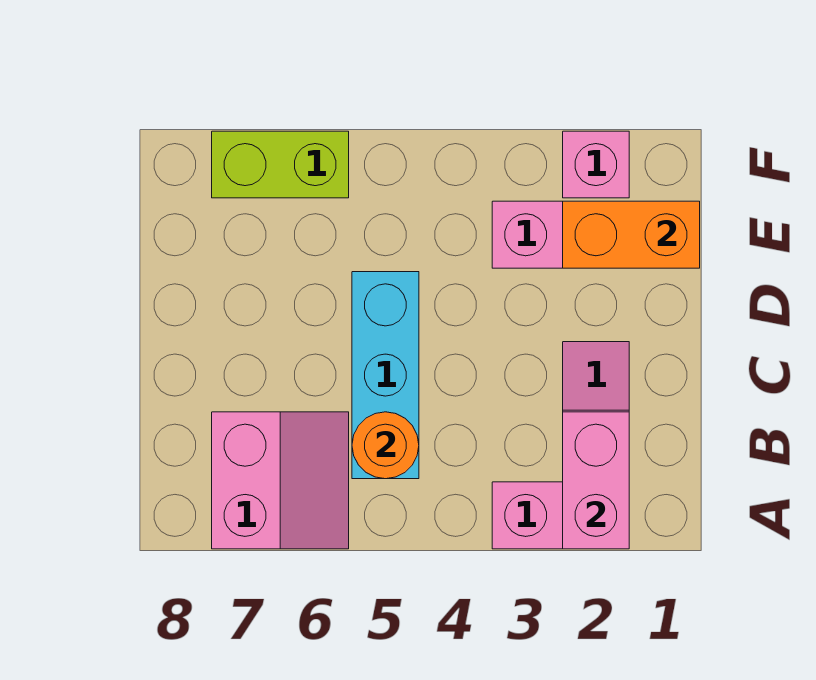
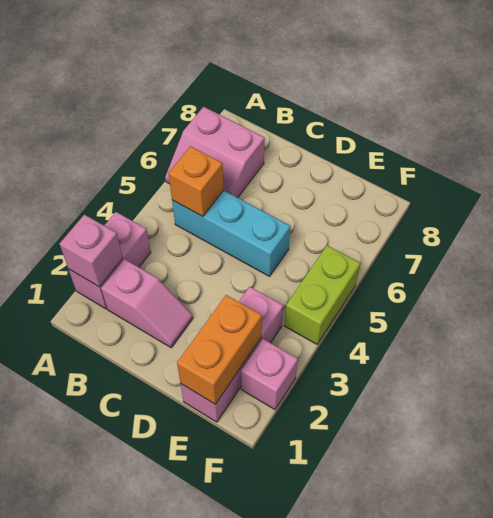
pink brick A2:B2 level 2 -> pink brick A2 level 2
orange round brick B5 level 2 -> orange brick B5 level 2
lime brick F6:F7 level 1 -> lime brick F4:F5 level 1

